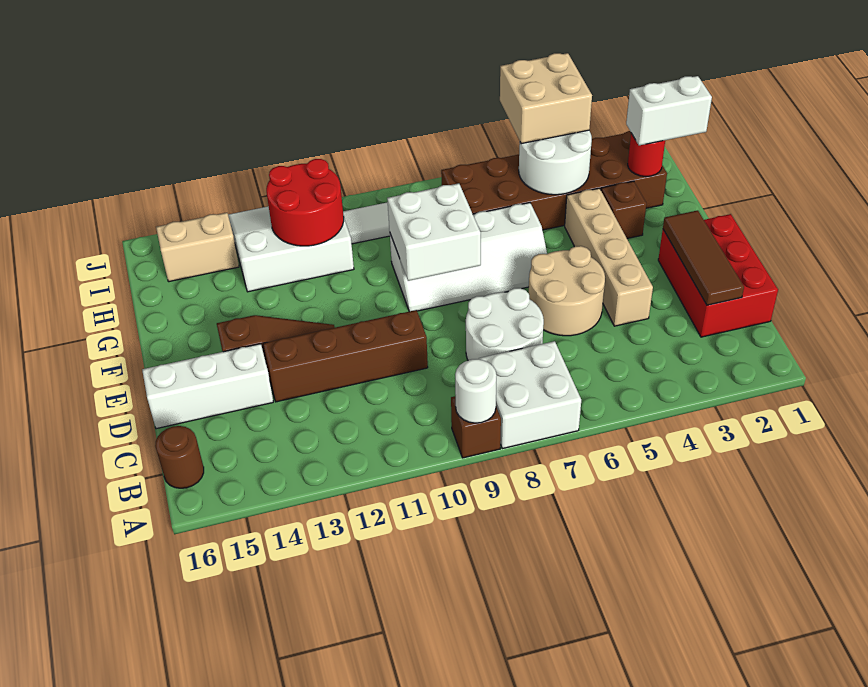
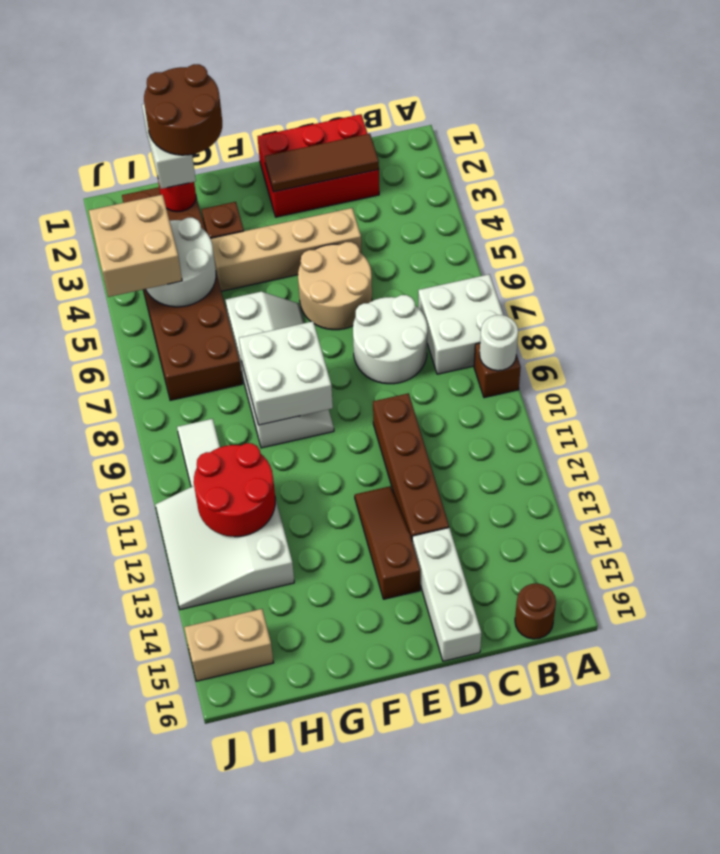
none -> brown round brick G1:H2 level 4
tan brick I14:I15 level 1 -> tan brick I15:J15 level 1

